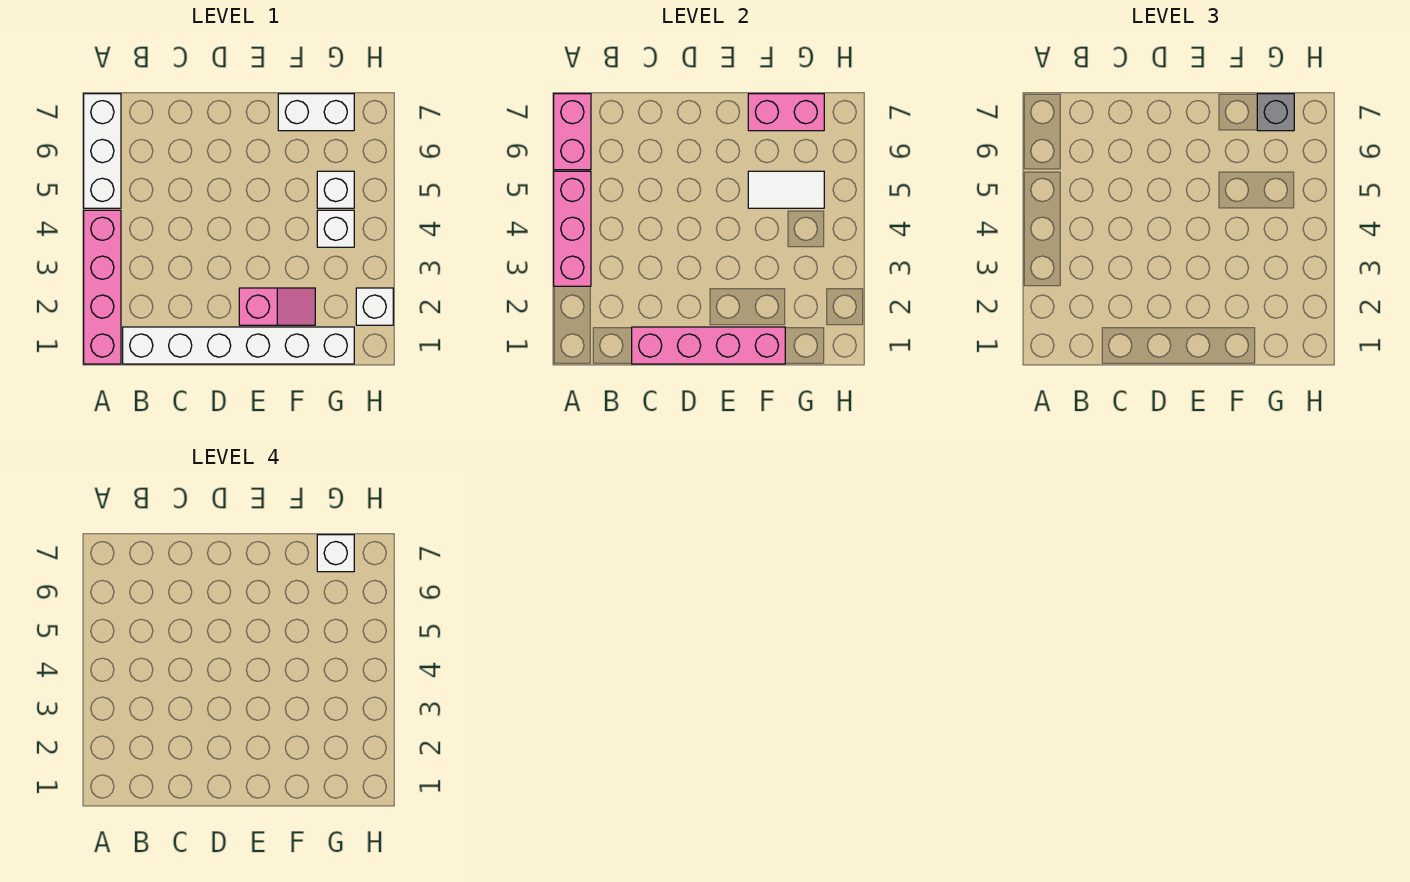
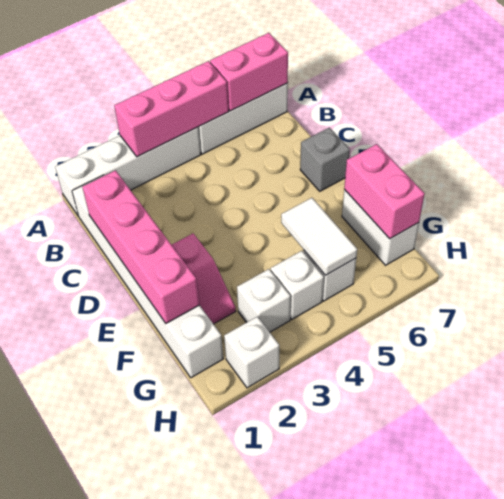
pink brick A1:A4 level 1 -> white brick A1:A4 level 1
grey brick G7 level 3 -> grey brick D7 level 1
white brick G7 level 4 -> white brick G3 level 1

